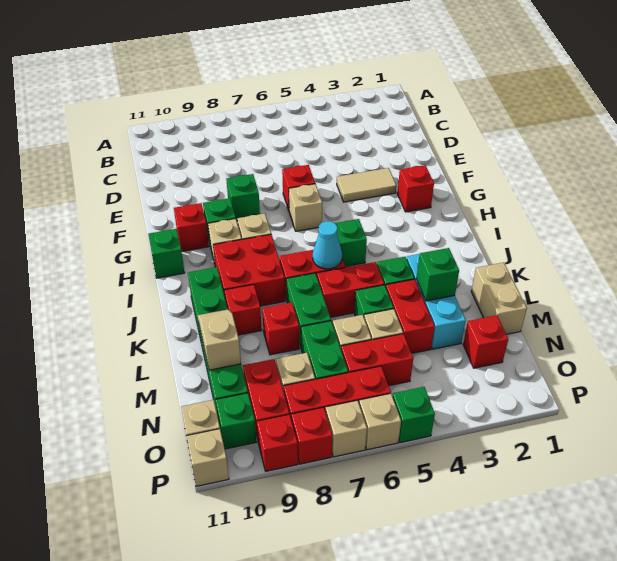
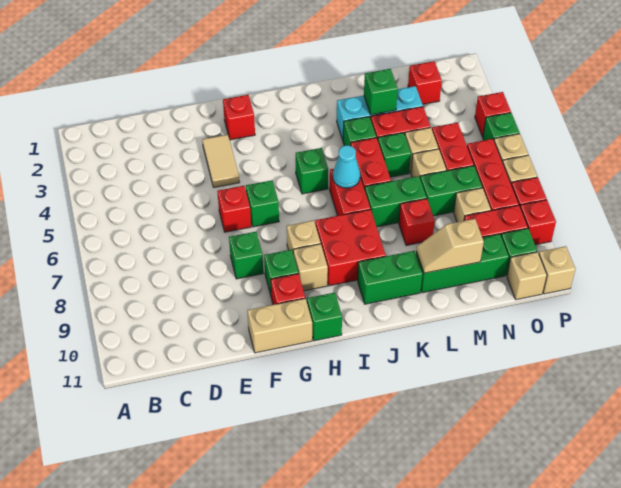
tan brick G6 level 1 -> green brick G6 level 1
red brick K9 level 1 -> red brick P4 level 1
tan brick L1:M1 level 1 -> tan brick F11:G11 level 1

